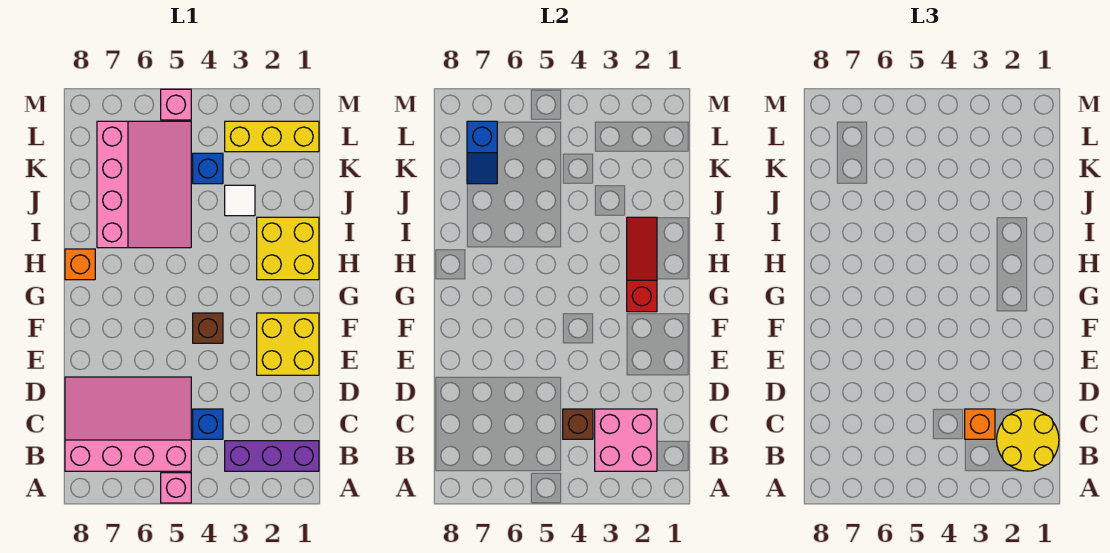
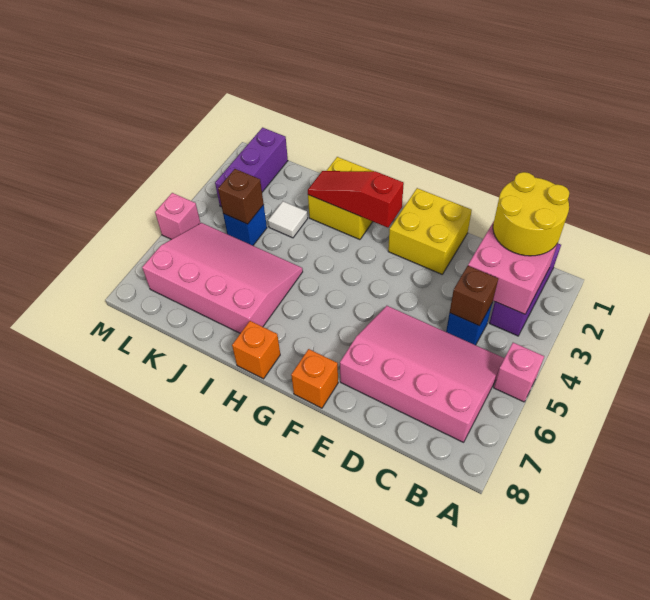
pink slope B5:D8 level 1 top B -> pink slope B5:E7 level 1 top 7
orange brick C3 level 3 -> orange brick F8 level 1
brown brick F4 level 1 -> brown brick K4 level 2
blue slope K7:L7 level 2 top L -> none
yellow brick L1:L3 level 1 -> purple brick L1:L3 level 1

